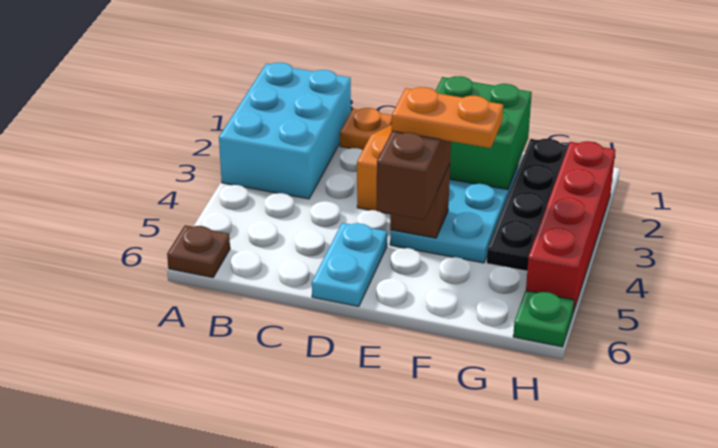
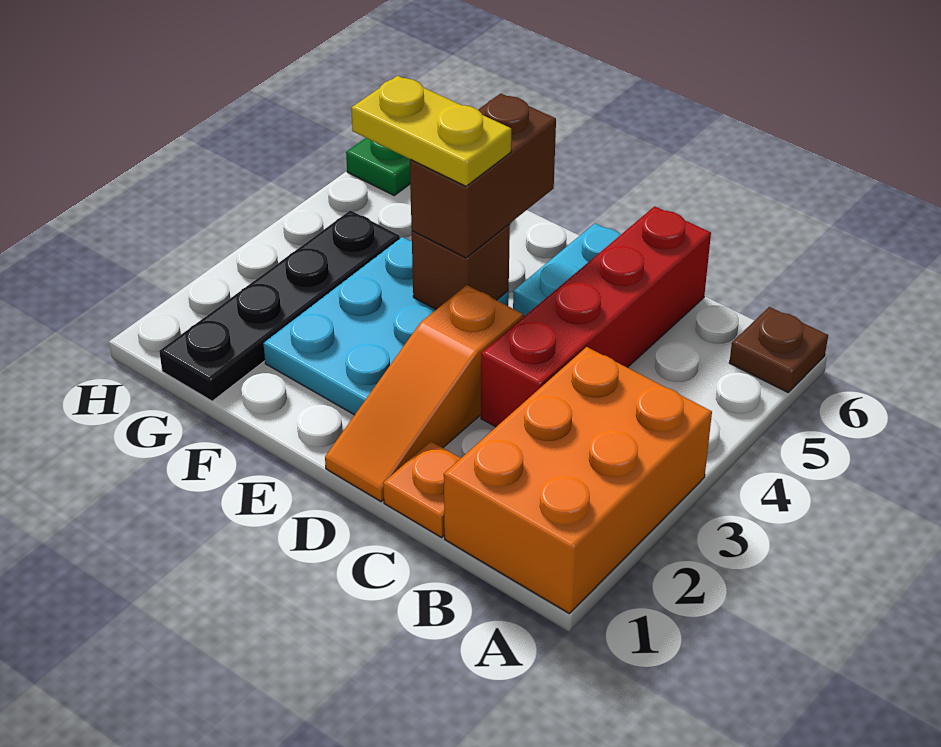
cyan brick A1:B3 level 1 -> orange brick A1:B3 level 1
green brick E1:F2 level 2 -> none
orange plate E4:F4 level 4 -> yellow plate E4:F4 level 4
red brick H2:H5 level 1 -> red brick C3:C6 level 1

